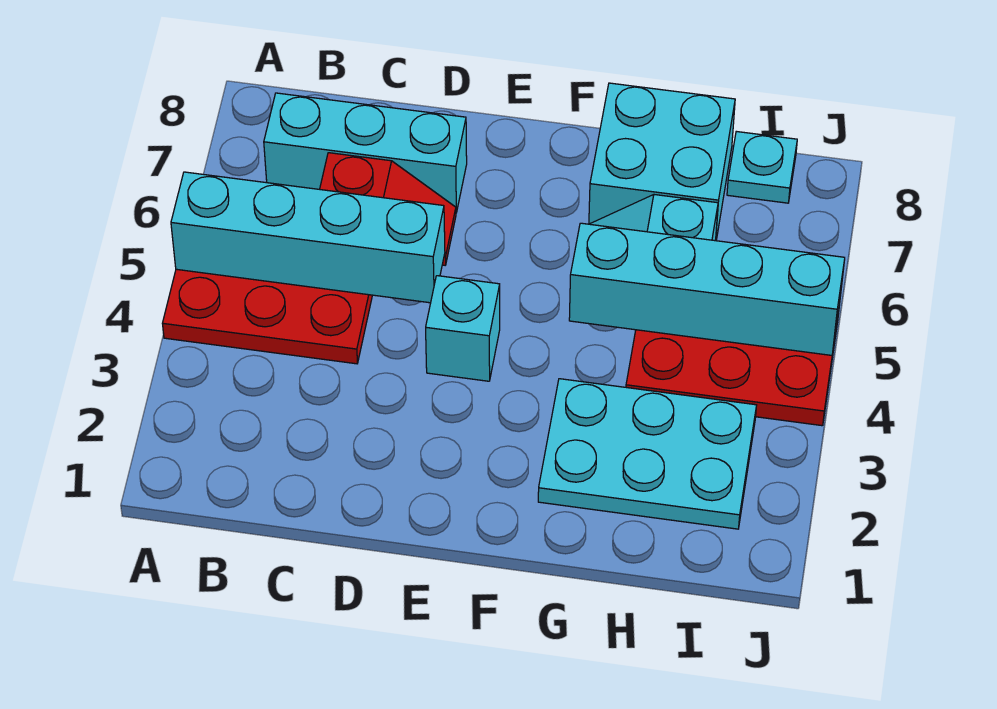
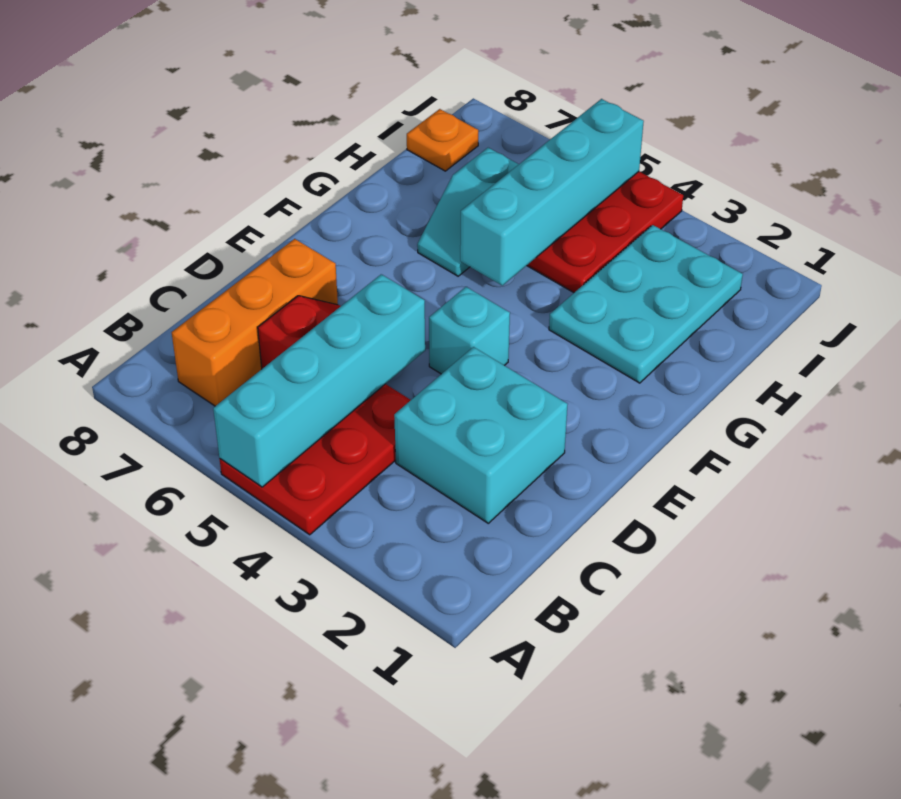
cyan brick B7:D7 level 1 -> orange brick B7:D7 level 1
cyan brick G7:H8 level 1 -> cyan brick C2:D3 level 1
cyan plate I8 level 1 -> orange plate I8 level 1

